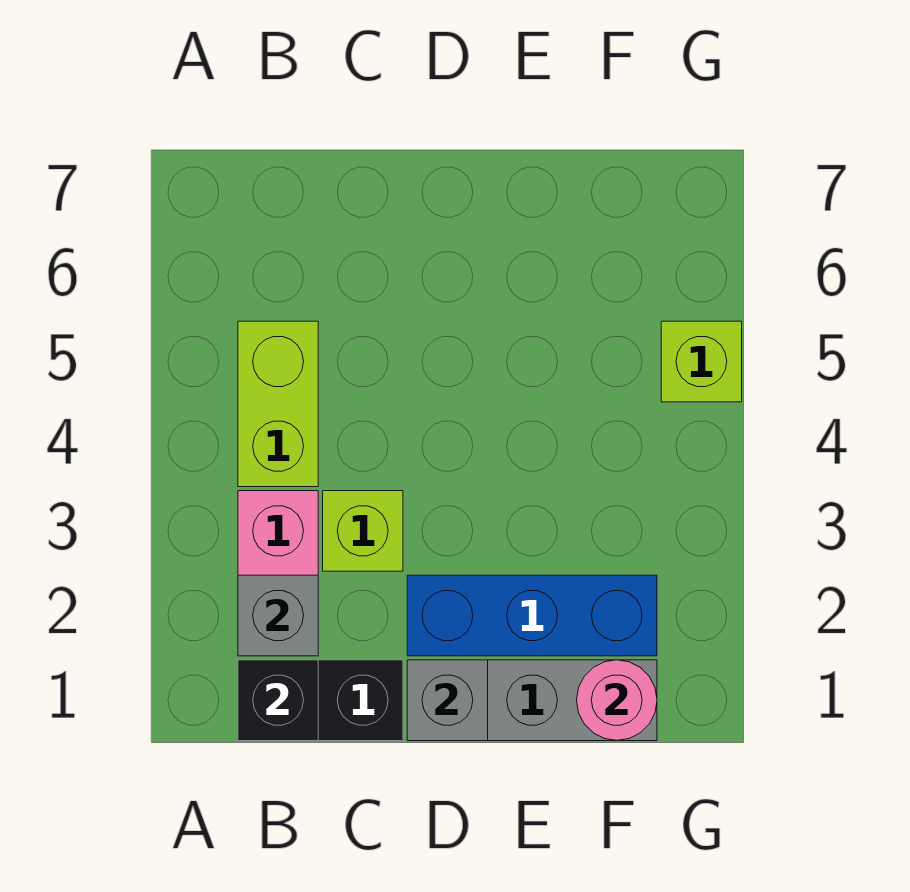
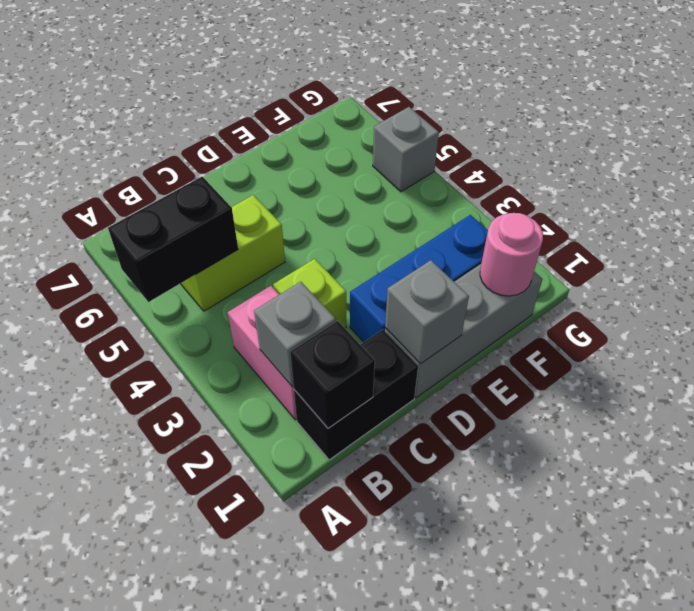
none -> black brick A5:B5 level 2
lime brick B4:B5 level 1 -> lime brick B5:C5 level 1
lime brick G5 level 1 -> grey brick G5 level 1

